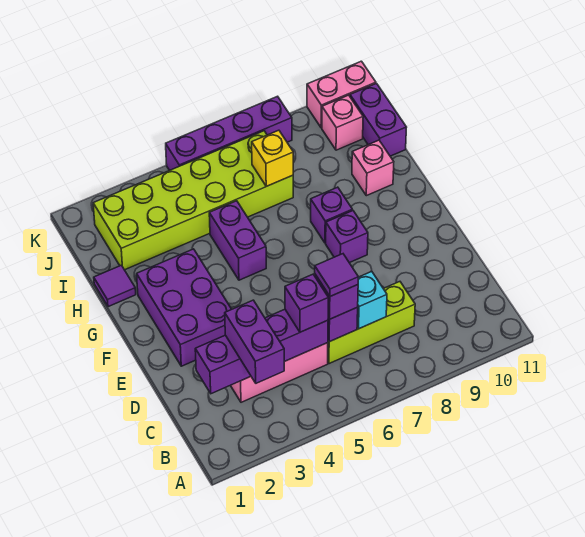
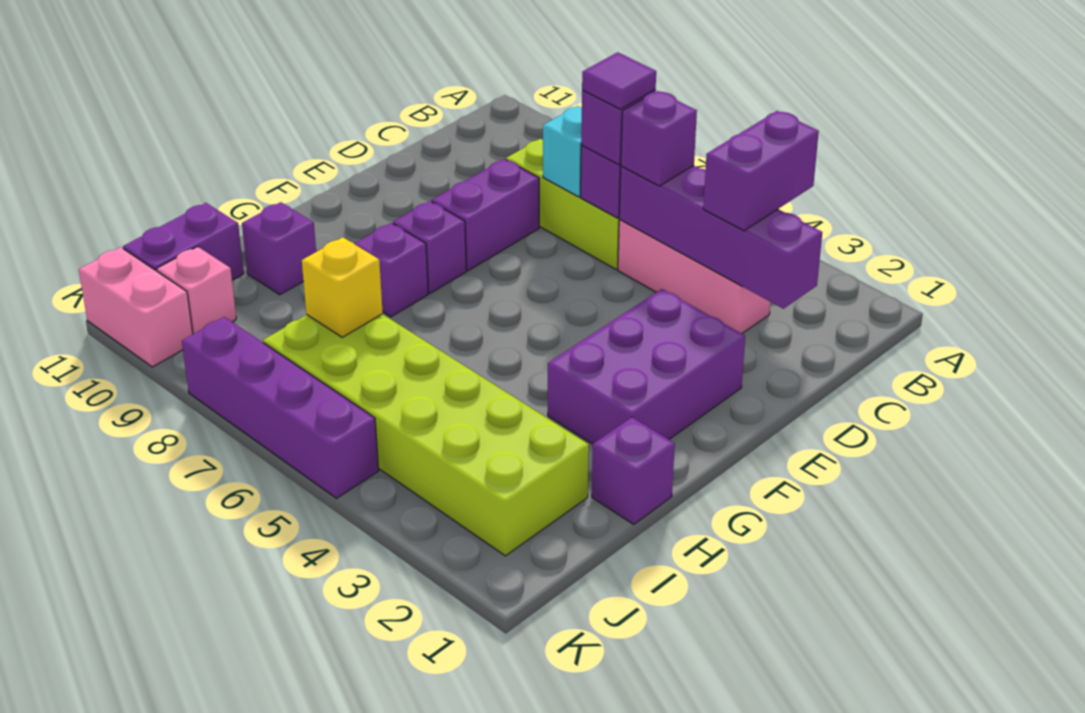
purple brick G5:H5 level 1 -> purple brick D8:E8 level 1
purple tile H1 level 1 -> purple brick H1 level 1
pink brick H10 level 1 -> purple brick H10 level 1

